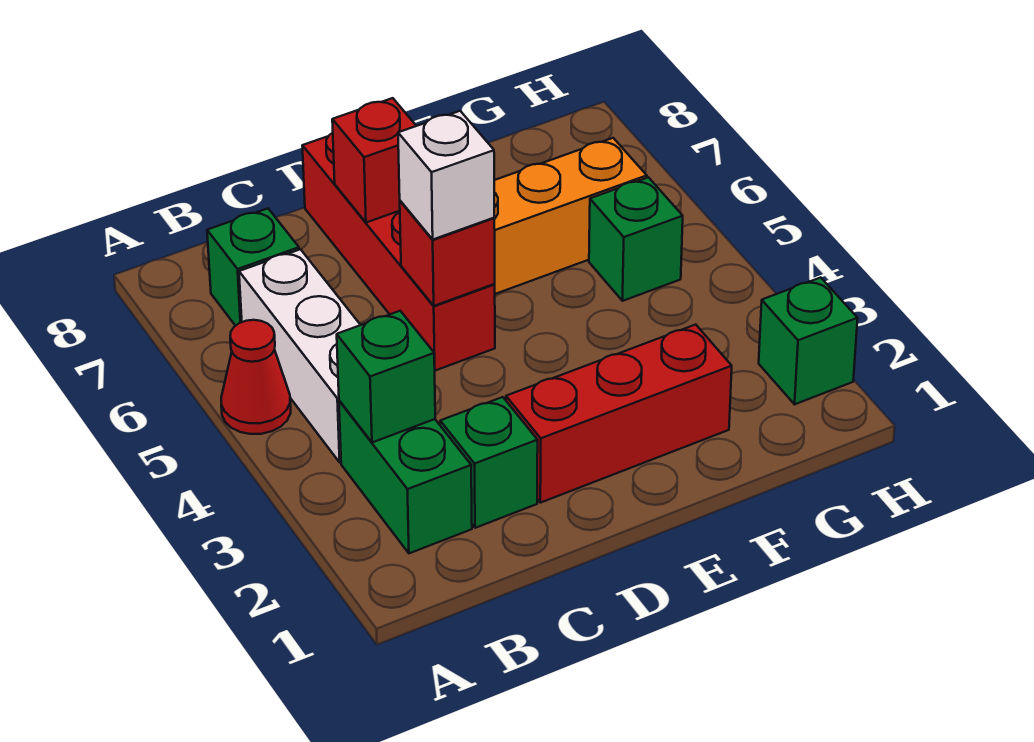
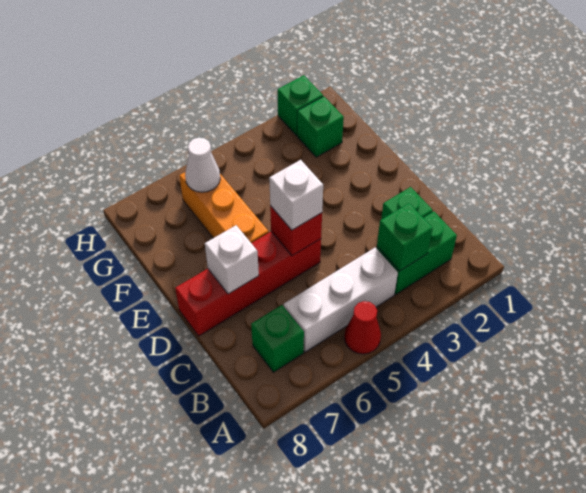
red brick D2:F2 level 1 -> none
red brick D7 level 2 -> white brick D7 level 2
green brick G5 level 1 -> green brick G2 level 1
none -> white cone G6 level 2

